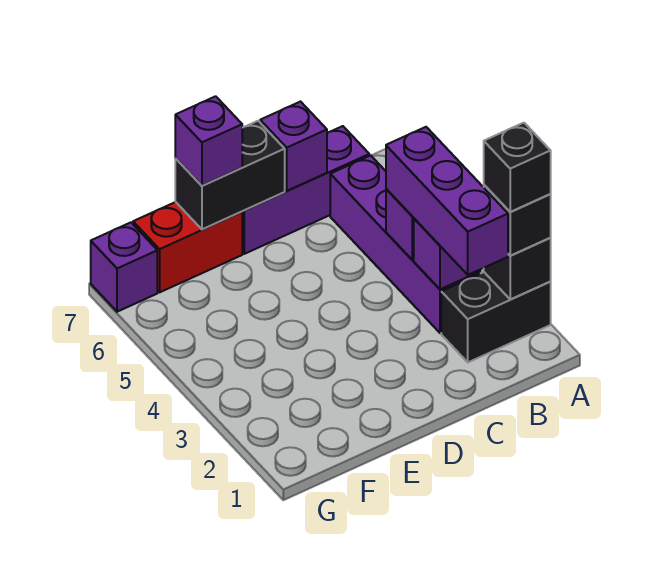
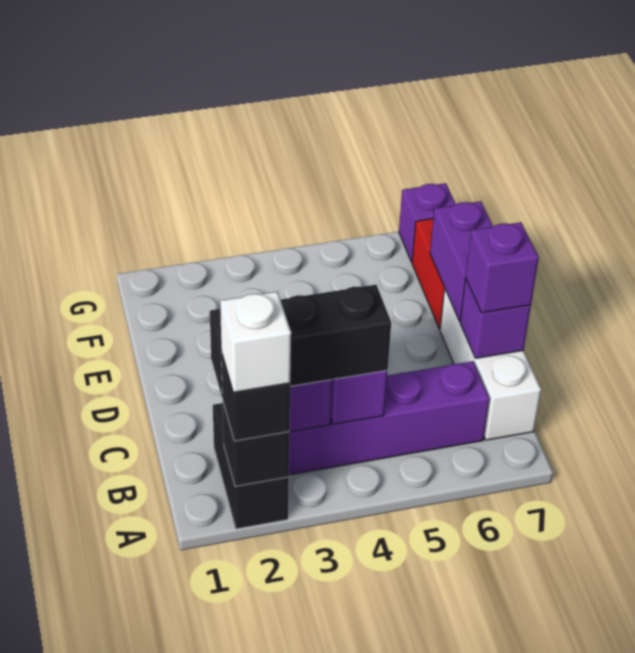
black brick A2 level 4 -> white brick A2 level 4
purple brick B2:B4 level 3 -> black brick B2:B4 level 3
purple brick B7:D7 level 1 -> white brick B7:D7 level 1
black brick D7:E7 level 2 -> purple brick D7:E7 level 2
purple brick E7 level 3 -> purple brick C7 level 3

